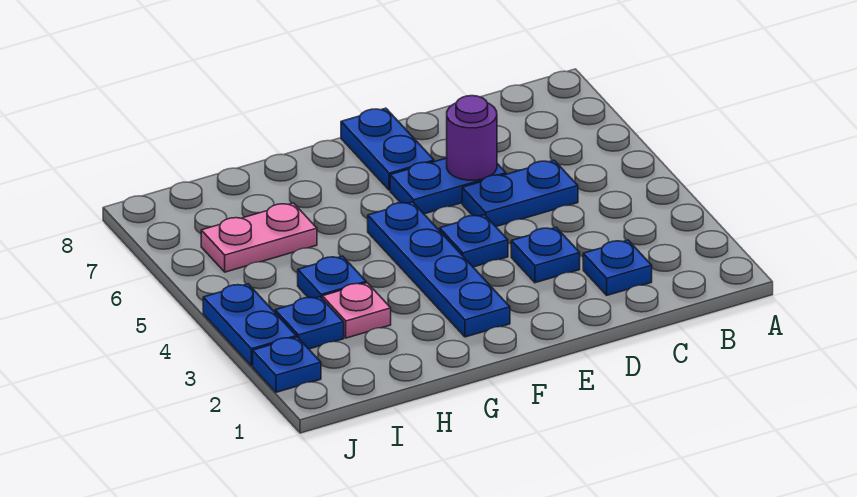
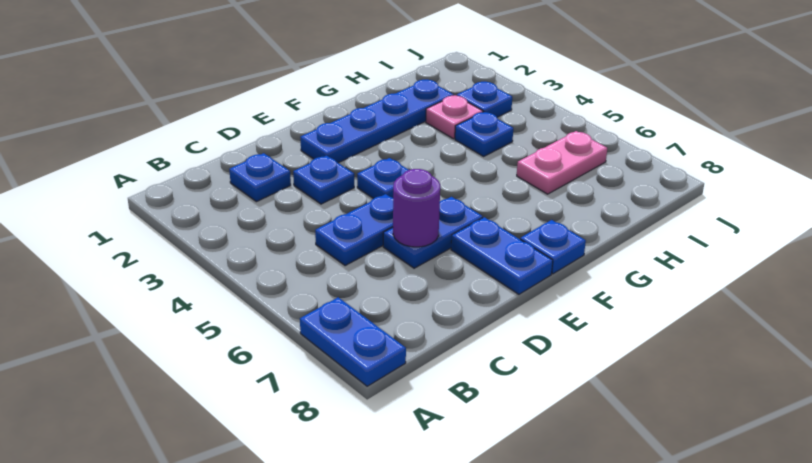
blue plate F2:F5 level 1 -> blue plate E2:H2 level 1
blue plate J2 level 1 -> blue plate F8 level 1
blue plate J3:J4 level 1 -> blue plate A7:A8 level 1

